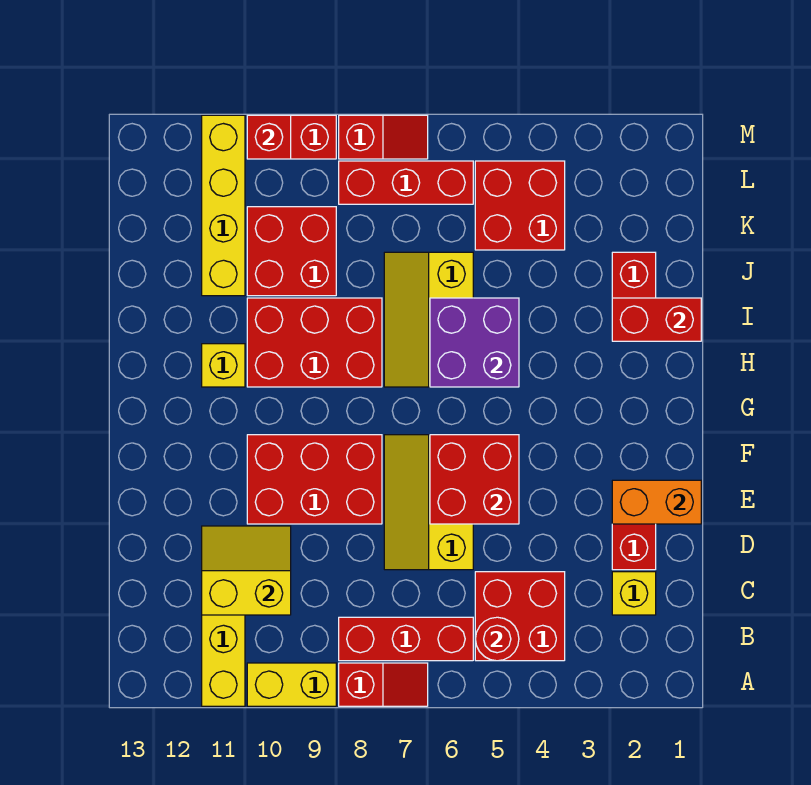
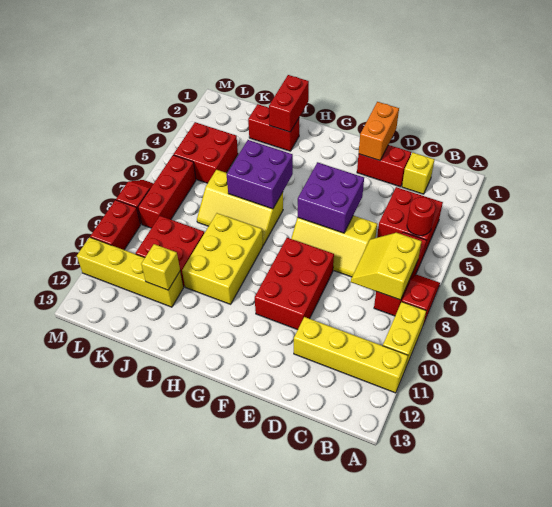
yellow slope C10:D11 level 2 top C -> yellow slope B7:C8 level 2 top B
red brick E5:F6 level 2 -> purple brick E5:F6 level 2
red brick H8:I10 level 1 -> yellow brick H8:I10 level 1
yellow brick H11 level 1 -> yellow brick J11 level 2
red brick M10 level 2 -> none

